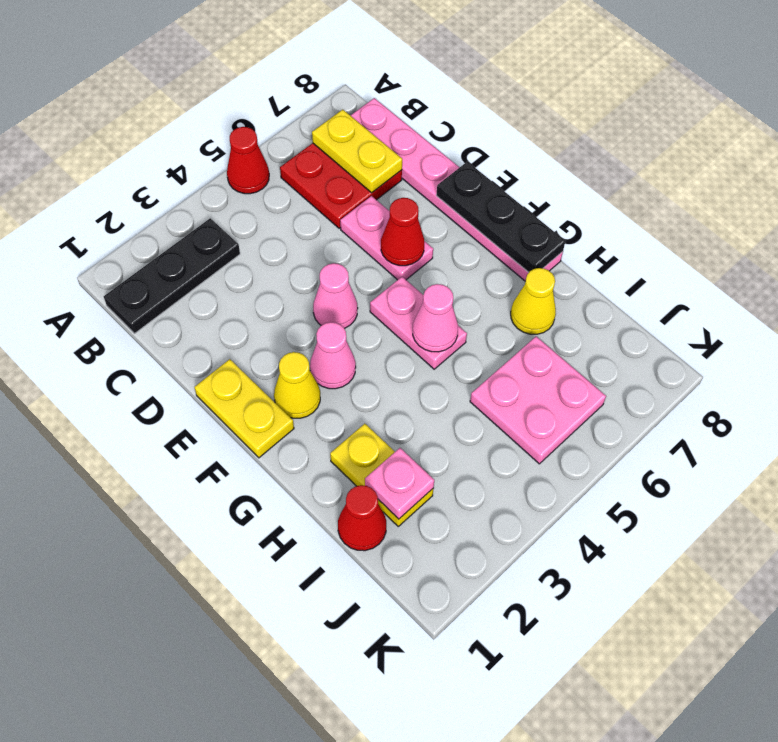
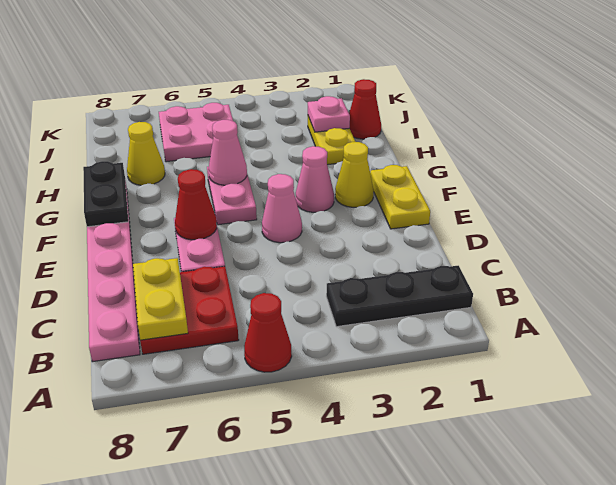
black plate E8:G8 level 2 -> black plate F8:G8 level 2

